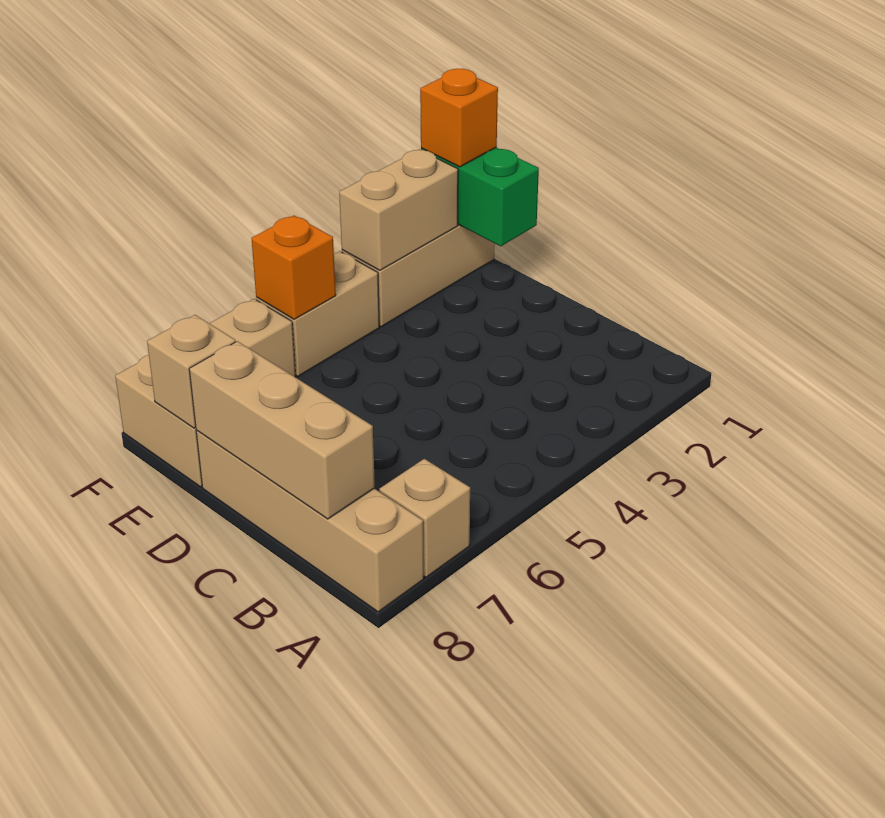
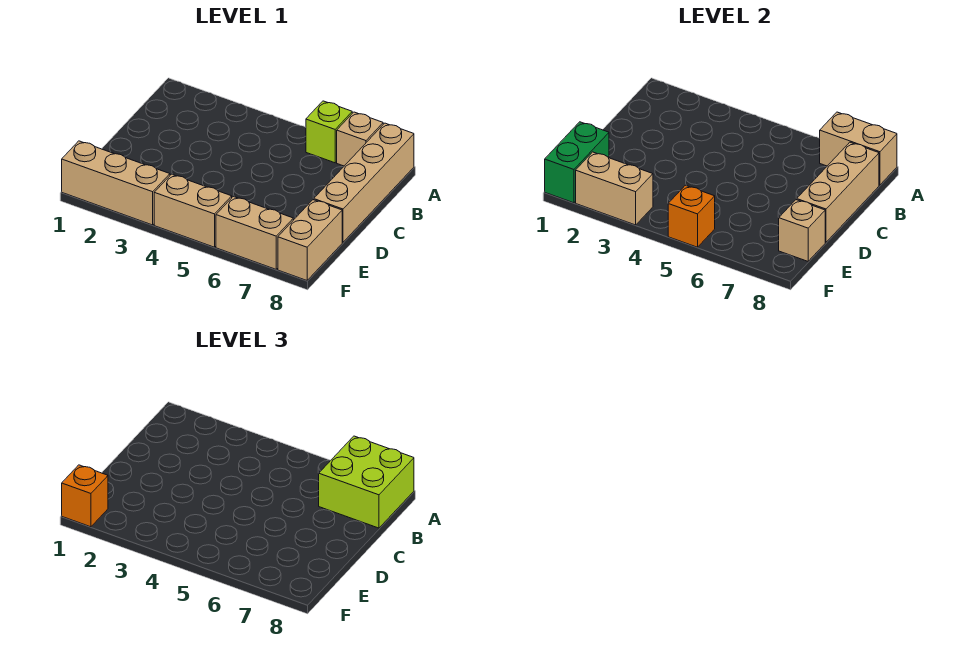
none -> lime brick A6 level 1
none -> tan brick A7:A8 level 2
none -> lime brick A7:B8 level 3

